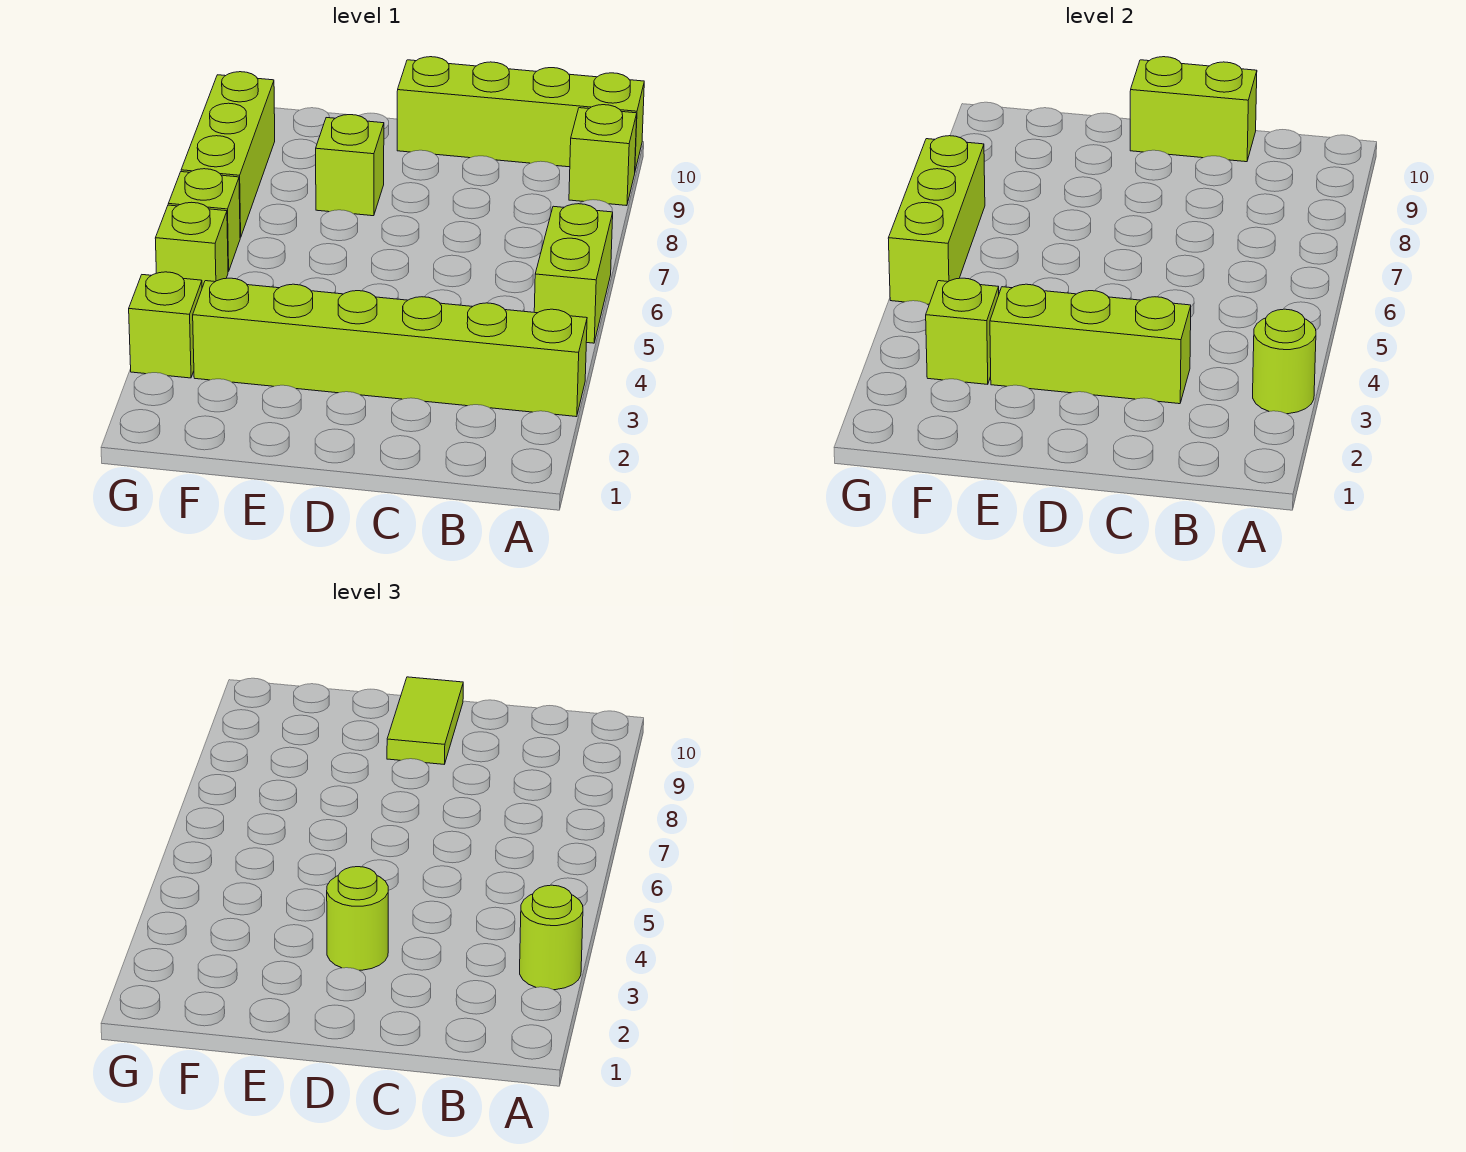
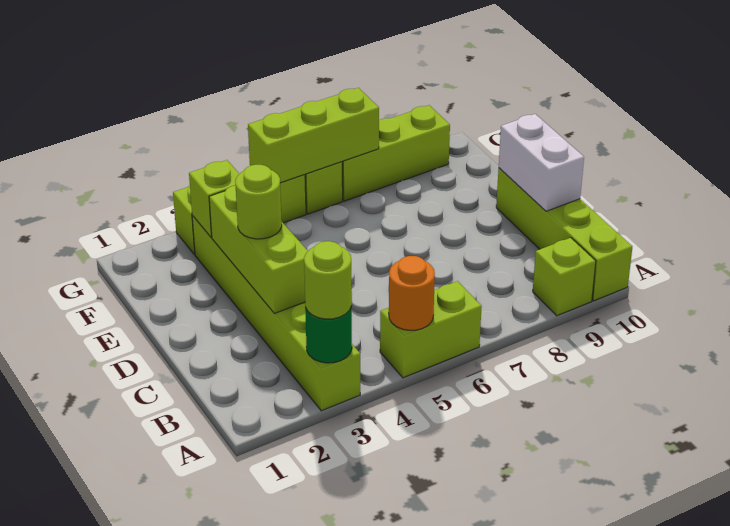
lime round brick A3 level 2 -> green round brick A3 level 2
none -> orange round brick A5 level 2
lime brick C10:D10 level 2 -> white brick C10:D10 level 2
lime tile D9:D10 level 3 -> none
lime brick E8 level 1 -> none

